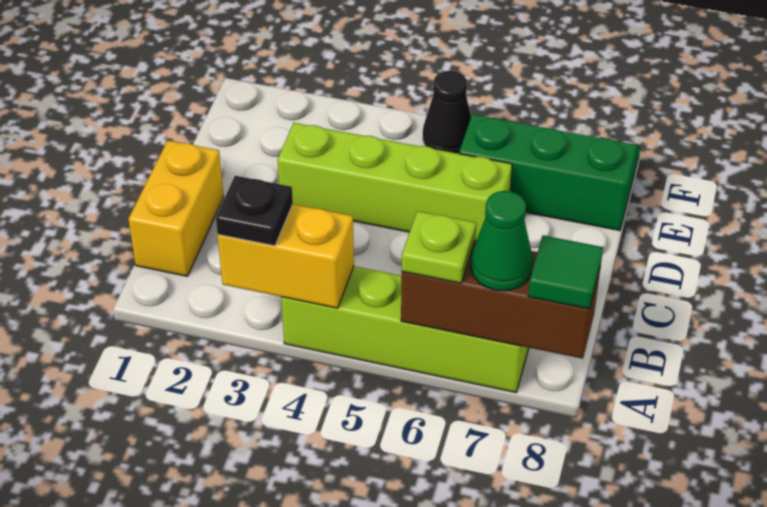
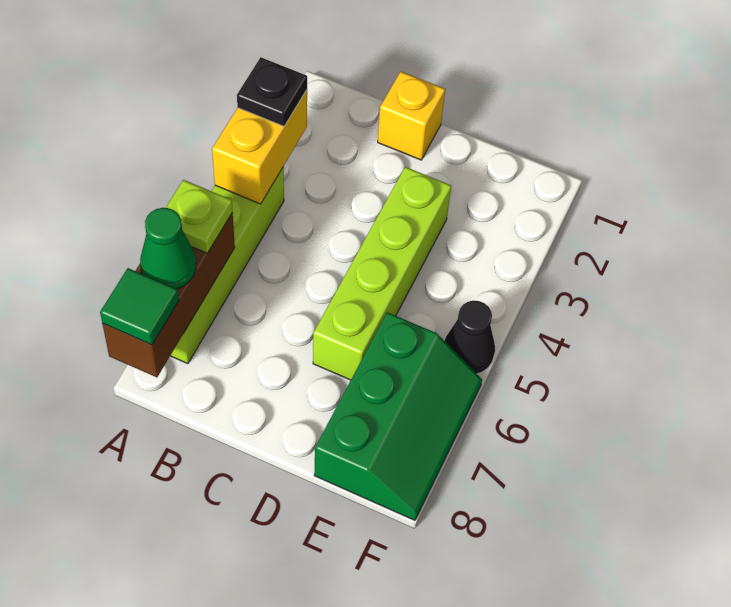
yellow brick B1:C1 level 1 -> yellow brick C1 level 1

